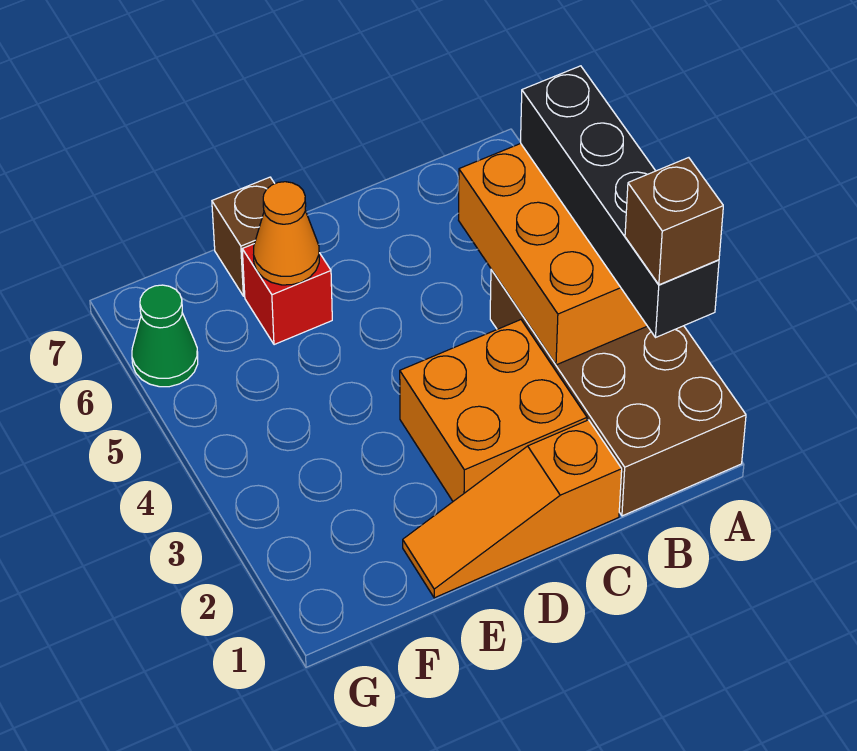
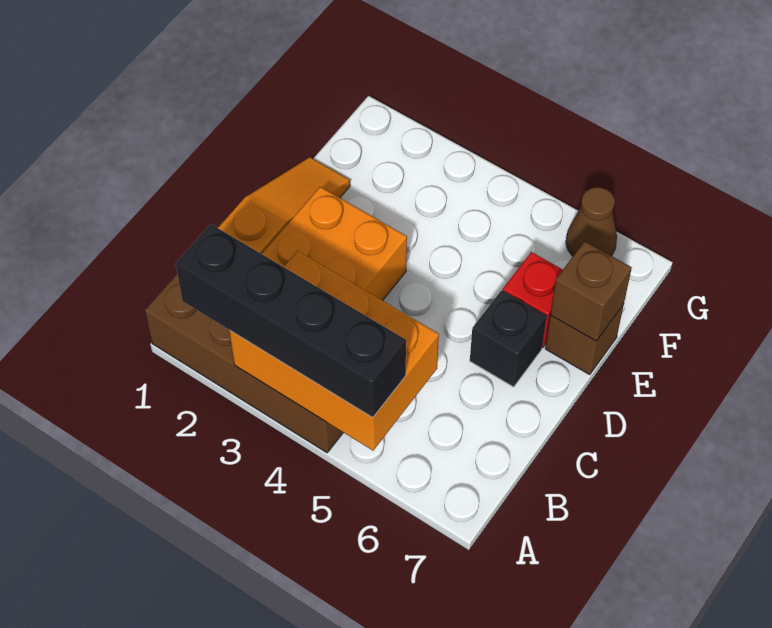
brown brick A2 level 4 -> brown brick E7 level 2
none -> black brick D6 level 1
orange cone E6 level 2 -> none
green cone G6 level 1 -> brown cone G6 level 1

